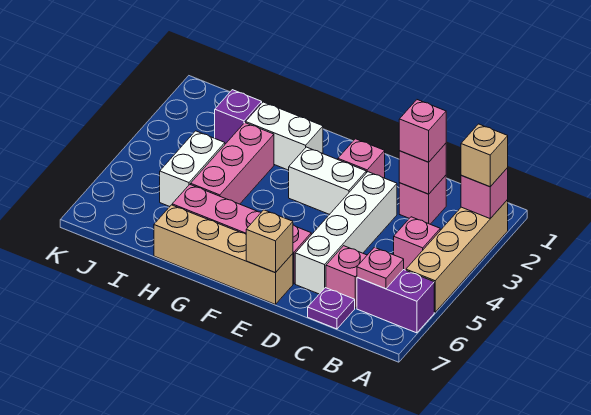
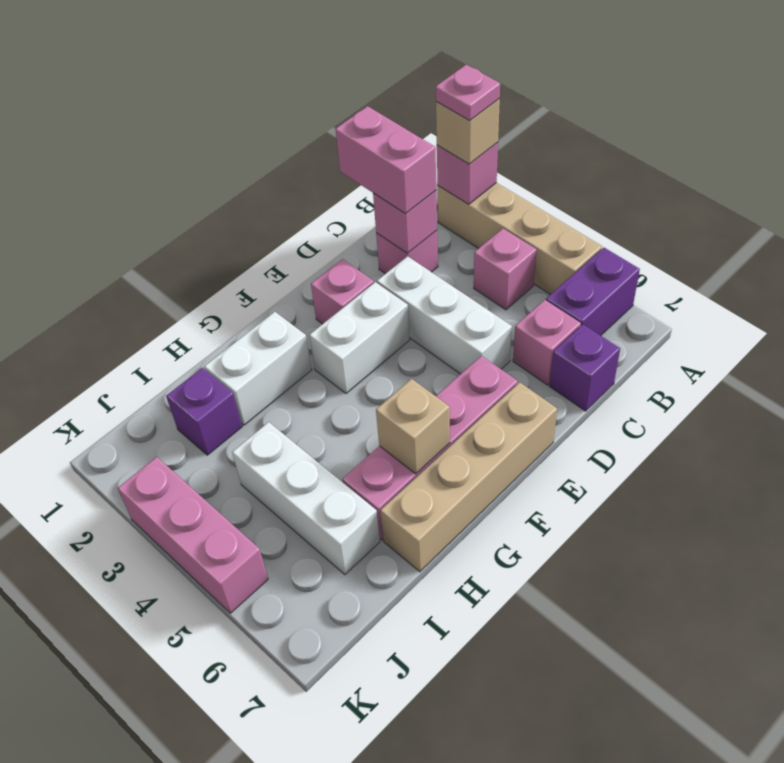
pink plate B6 level 2 -> pink plate A2 level 4
pink brick C2 level 3 -> pink brick C1:C2 level 3
purple plate C7 level 1 -> purple brick C7 level 1
white brick D3:D6 level 1 -> white brick D3:D5 level 1
tan brick E7 level 2 -> tan brick G6 level 2
pink brick H3:H5 level 1 -> pink brick K3:K5 level 1
white brick I4:I5 level 1 -> white brick I4:I6 level 1

